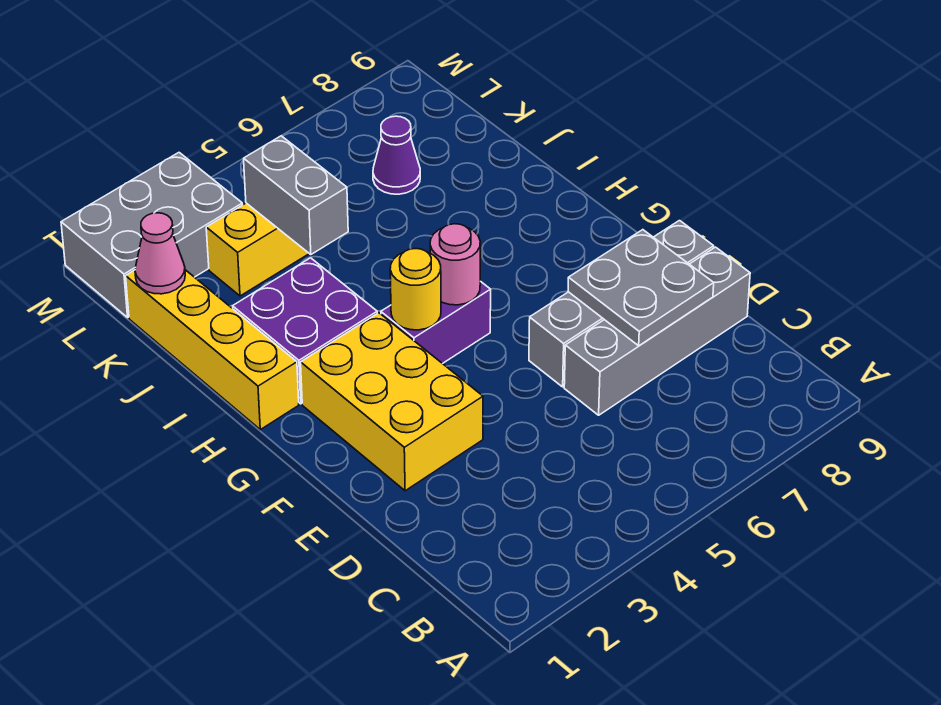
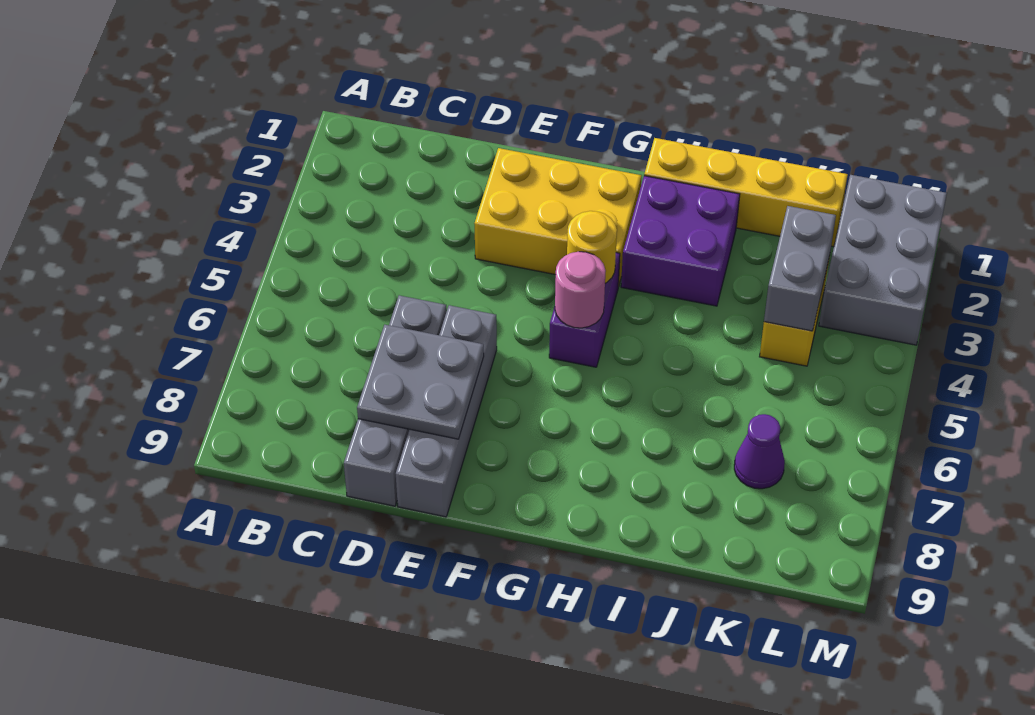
grey brick J4:K4 level 2 -> grey brick K3:K4 level 2
pink cone K1 level 2 -> none

